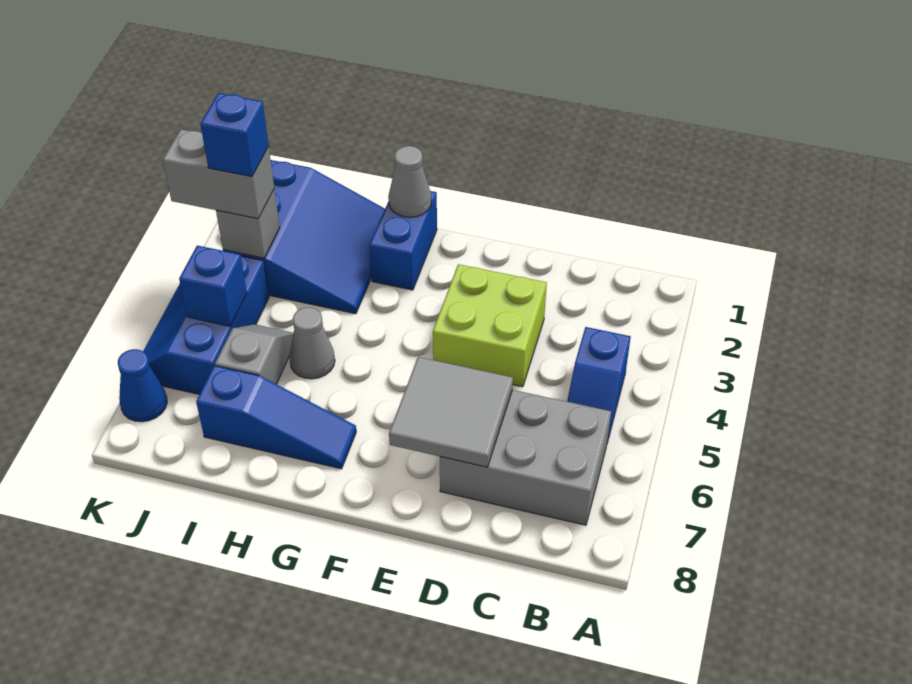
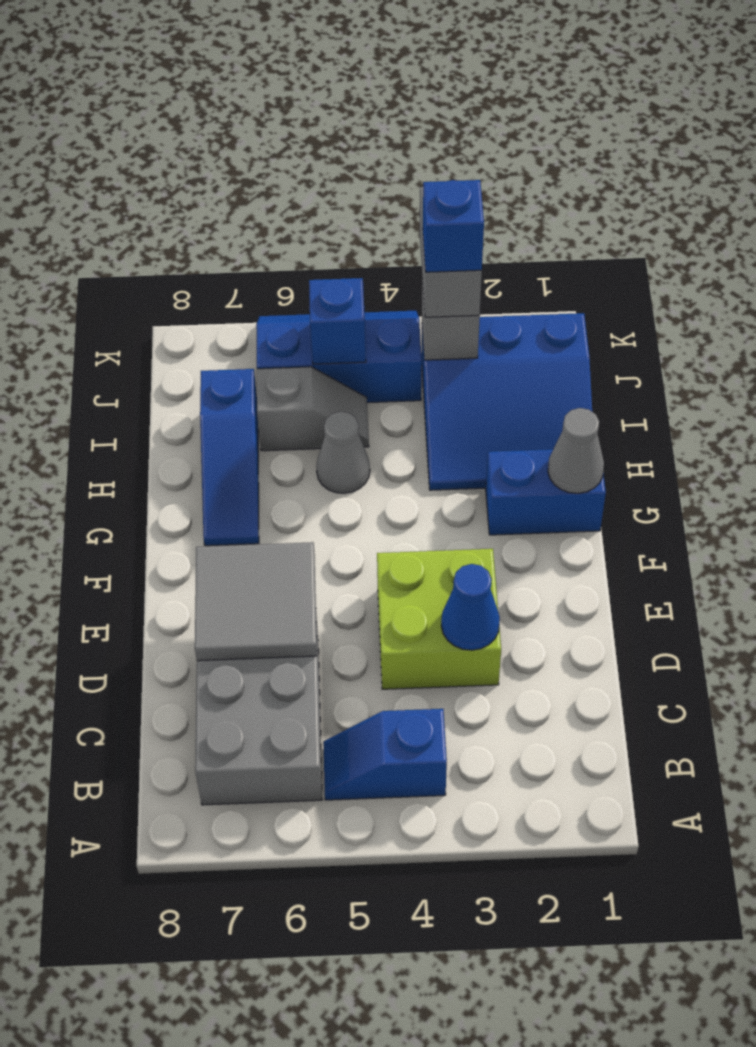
blue cone K7 level 1 -> blue cone D3 level 2

